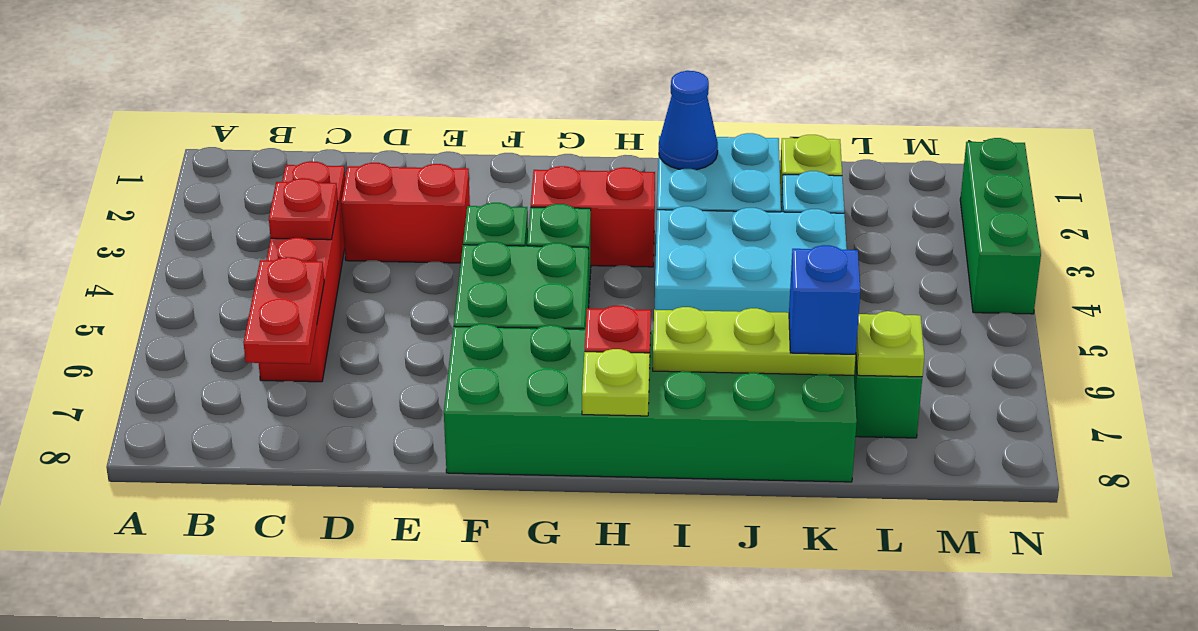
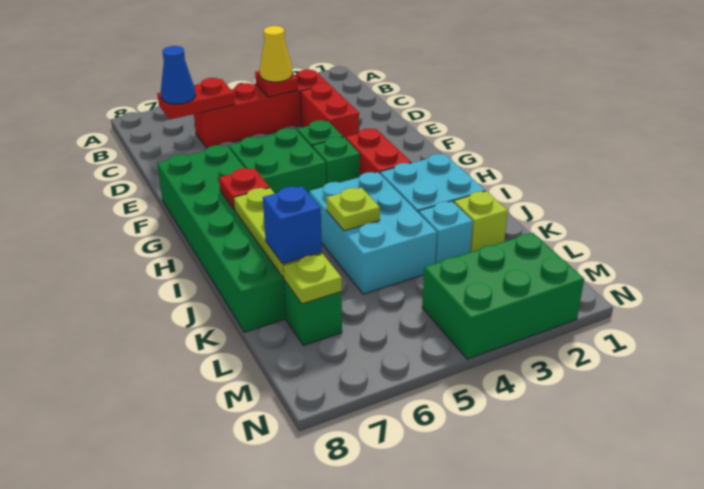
none -> yellow cone C4 level 3
lime plate H8 level 2 -> lime plate J5 level 2
blue cone I2 level 2 -> blue cone C7 level 3
green brick N2:N4 level 1 -> green brick M2:N4 level 1

